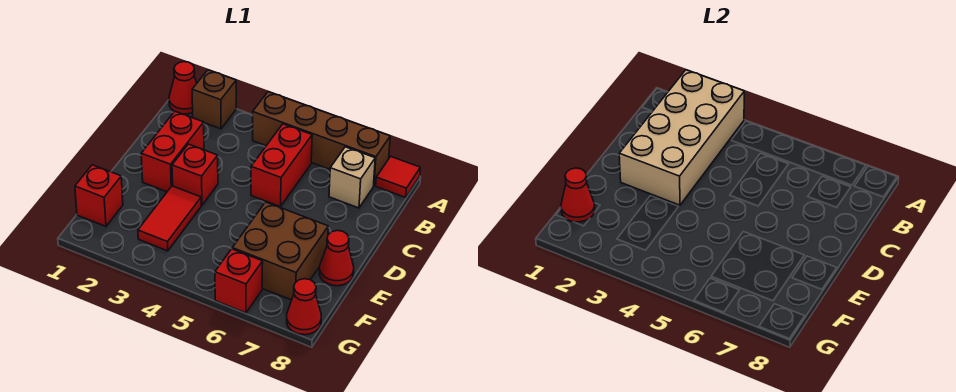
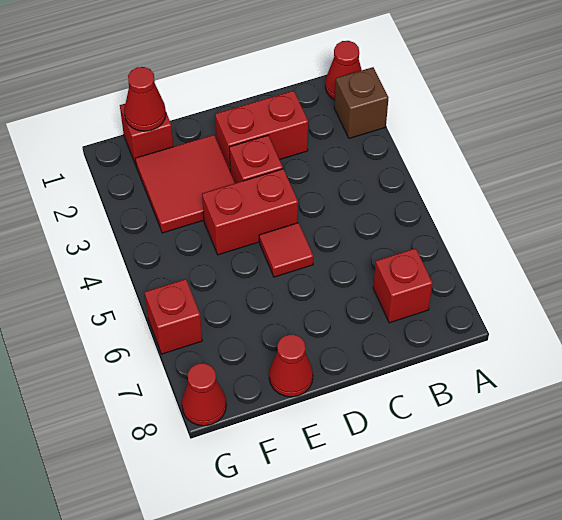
tan brick A2:D3 level 2 -> none
brown brick A4:A7 level 1 -> none
red tile A8 level 1 -> red tile D5 level 1
red brick B5:C5 level 1 -> red brick D4:E4 level 1
tan brick B7 level 1 -> red brick B7 level 1
red tile E3:F3 level 1 -> red tile E2:F3 level 1
brown brick E6:F7 level 1 -> none

